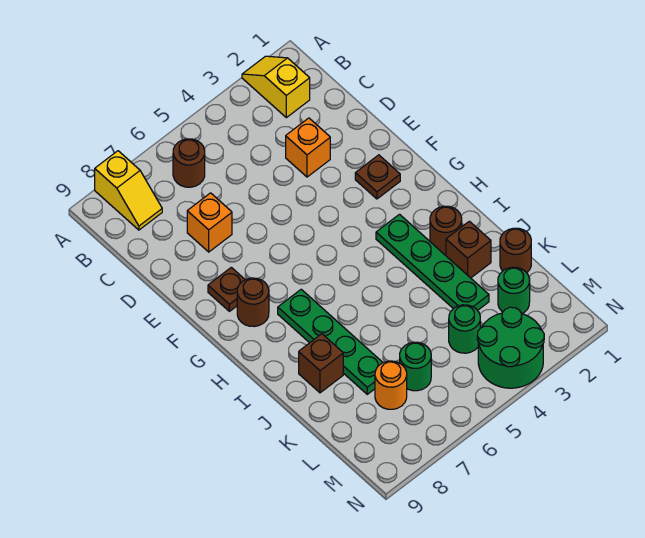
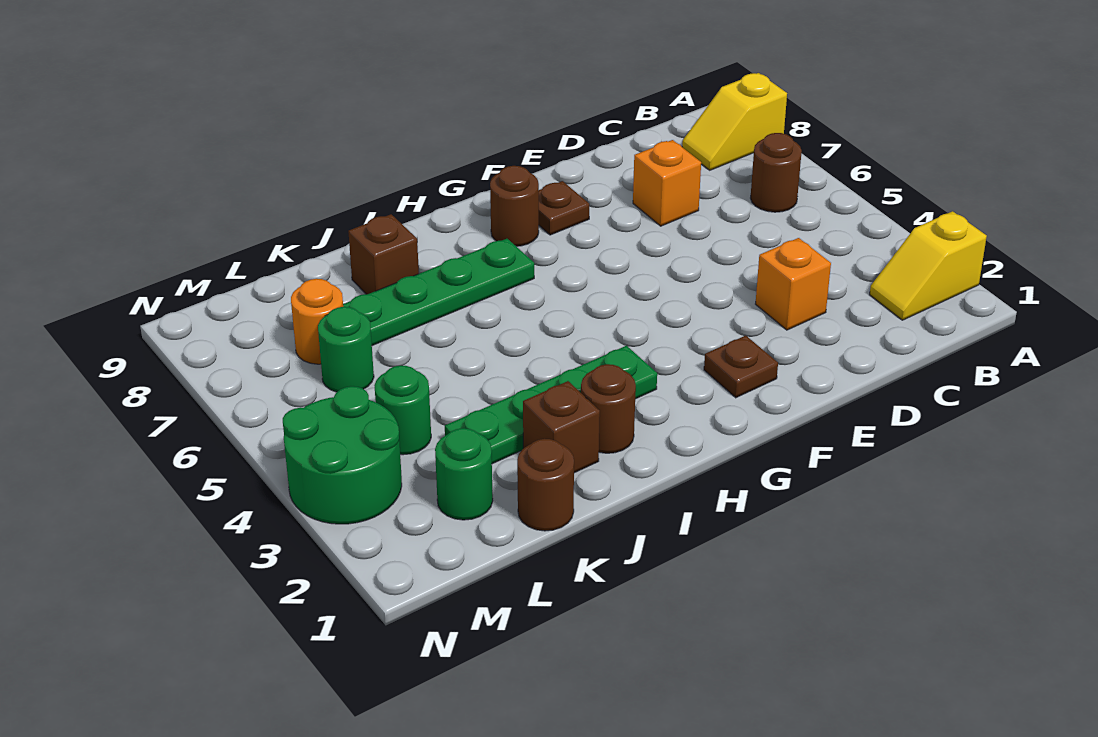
yellow slope A2:B2 level 1 top B -> yellow slope A2:B2 level 1 top A

